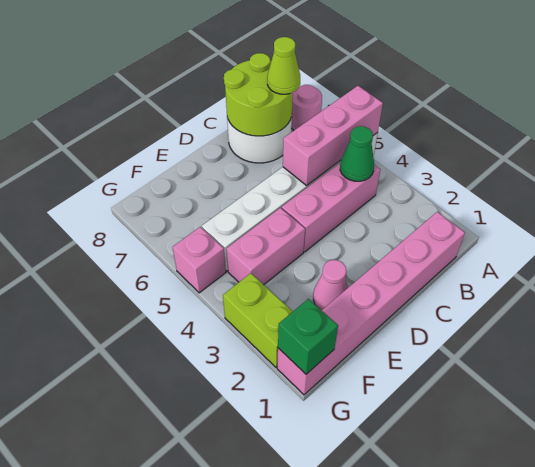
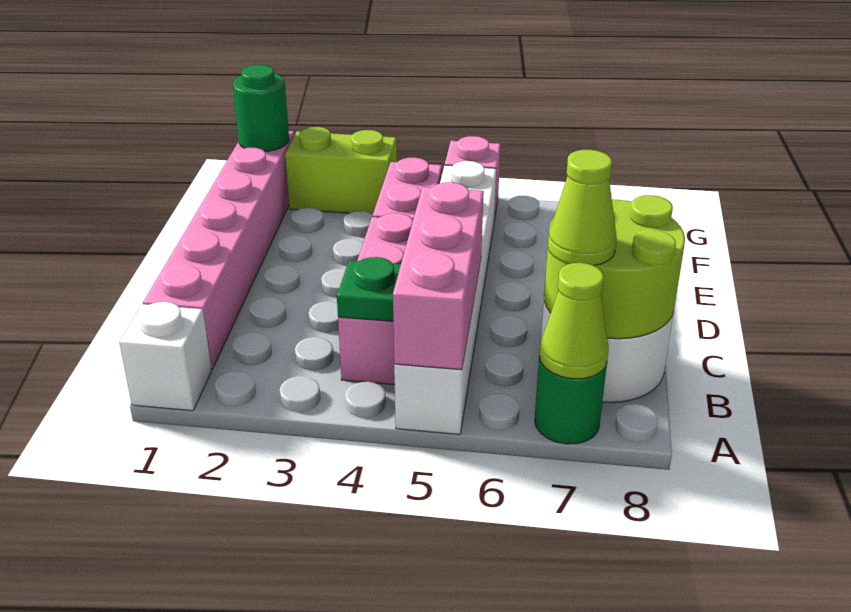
none -> white brick A1 level 1
pink round brick A7 level 1 -> green round brick A7 level 1
none -> lime cone A7 level 2
green cone B4 level 2 -> green plate B4 level 2
pink cone E2 level 1 -> none
green brick G1 level 2 -> green round brick G1 level 2

